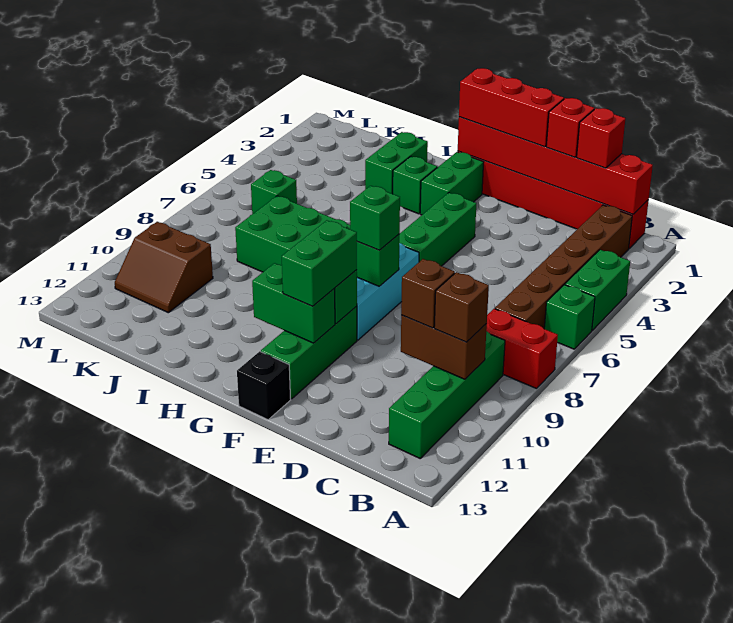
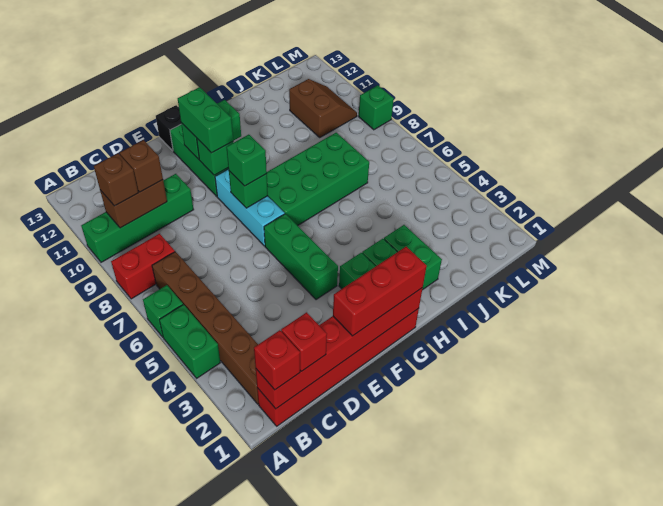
green brick B9:B12 level 1 -> green brick A10:D10 level 1
red brick D1 level 3 -> red brick B1 level 3
green brick K6 level 1 -> green brick M9 level 1
brown slope K10:L11 level 1 top 10 -> brown slope K10:L11 level 1 top K

